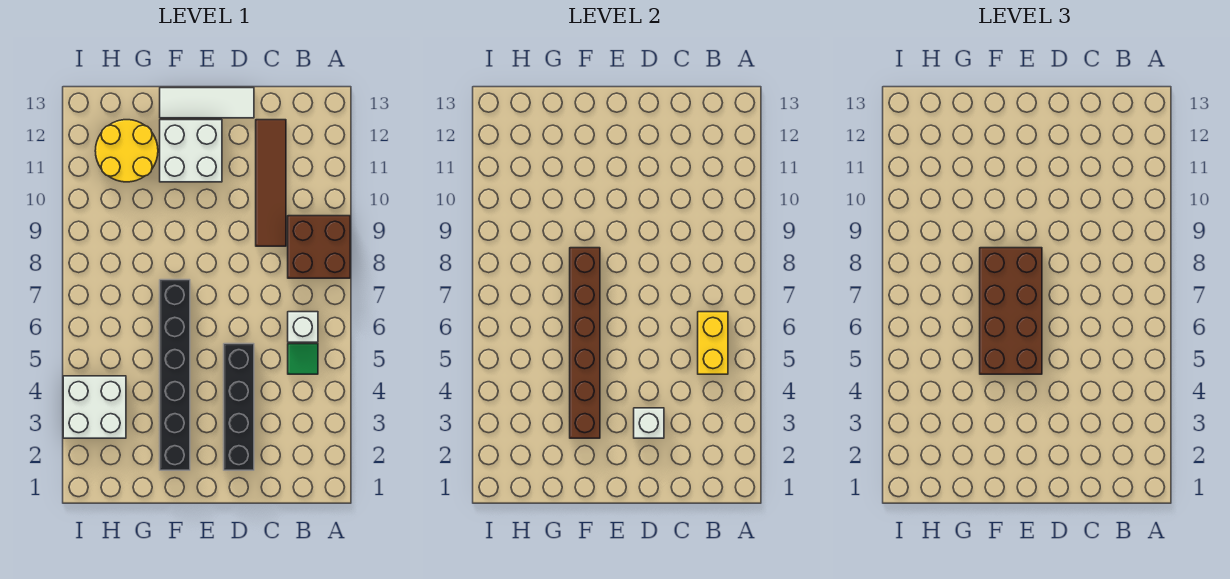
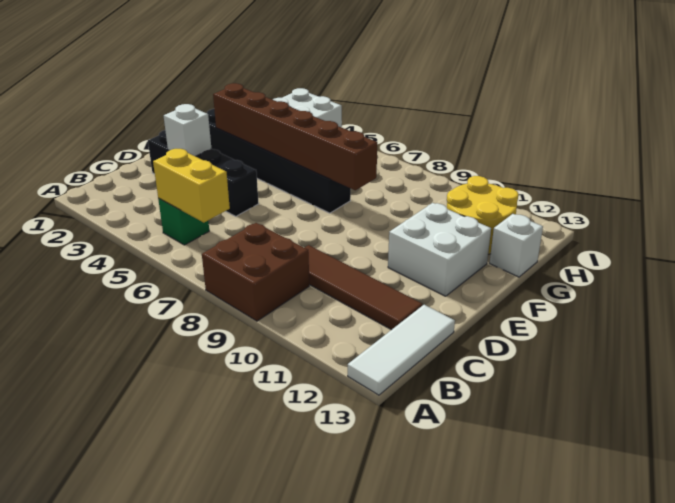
green tile B5 level 1 -> green brick B5 level 1
white brick B6 level 1 -> white brick G13 level 1
white tile D13:F13 level 1 -> white tile A13:C13 level 1
brown brick E5:F8 level 3 -> none

